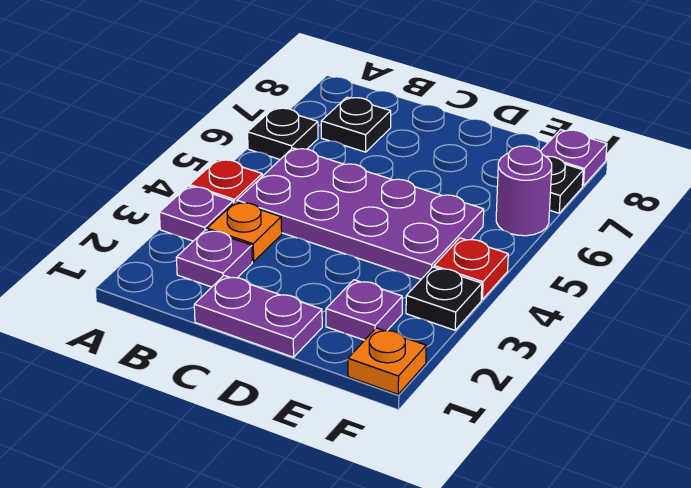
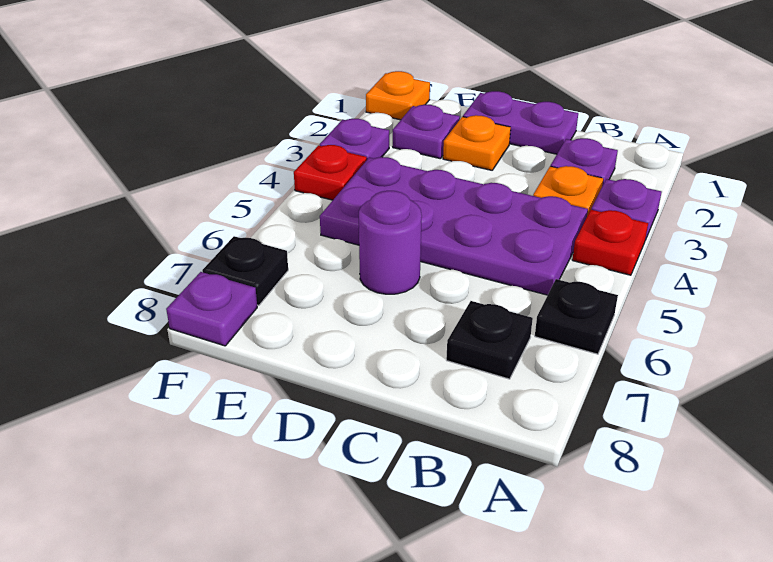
none -> orange plate D2 level 1
black plate F3 level 1 -> purple plate F3 level 1
purple round brick F6 level 1 -> purple round brick D6 level 1

